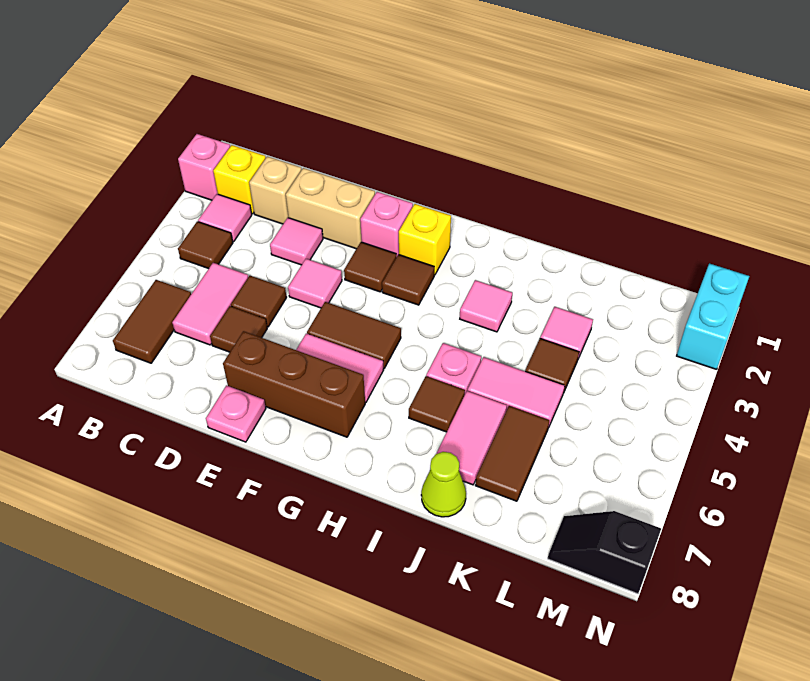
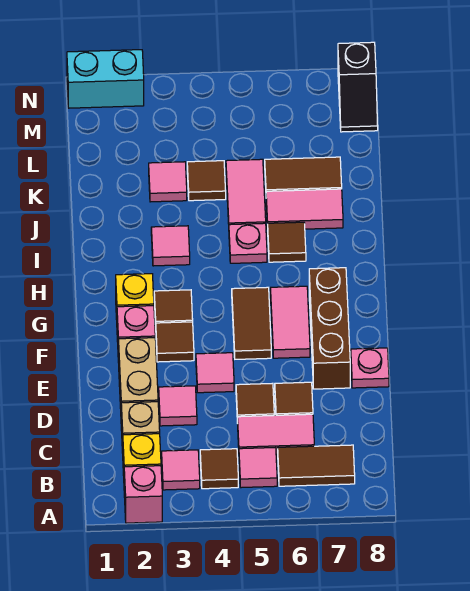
none -> pink tile B5 level 1
lime cone J8 level 1 -> none

